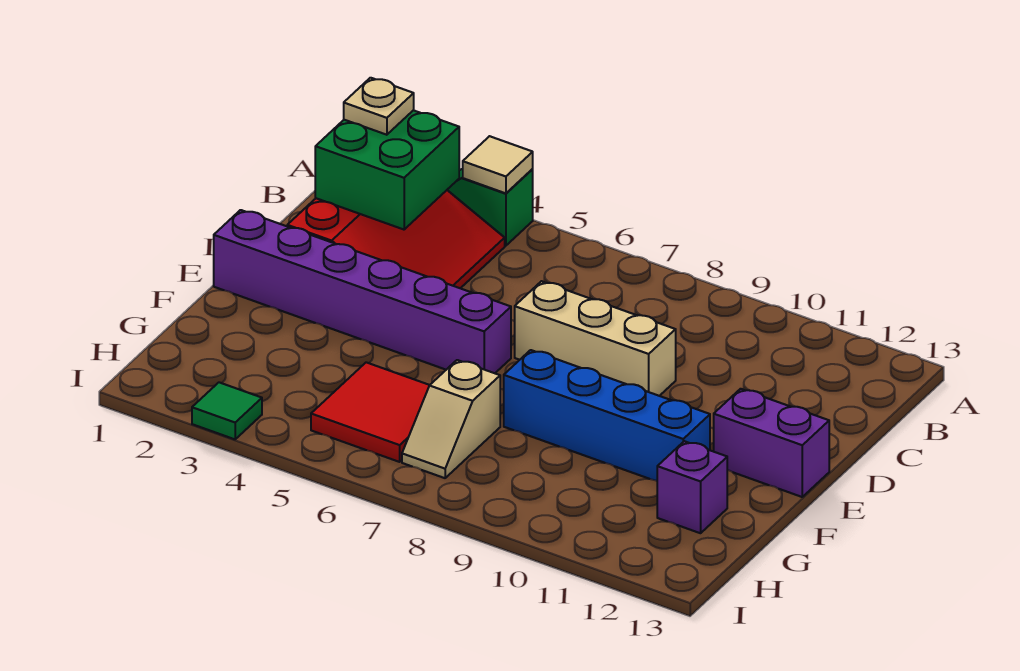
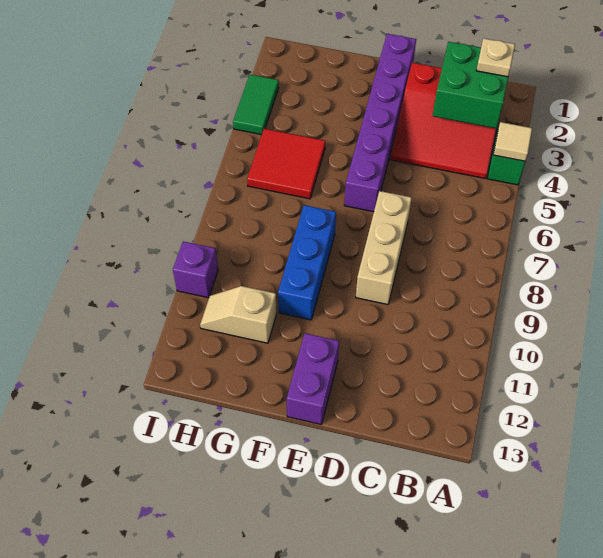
blue brick F8:F11 level 1 -> blue brick F8:F10 level 1
tan slope G7:H7 level 1 top G -> tan slope G11:H11 level 1 top G
purple brick G12 level 1 -> purple brick I10 level 1
green tile I3 level 1 -> green tile I3:I4 level 1

